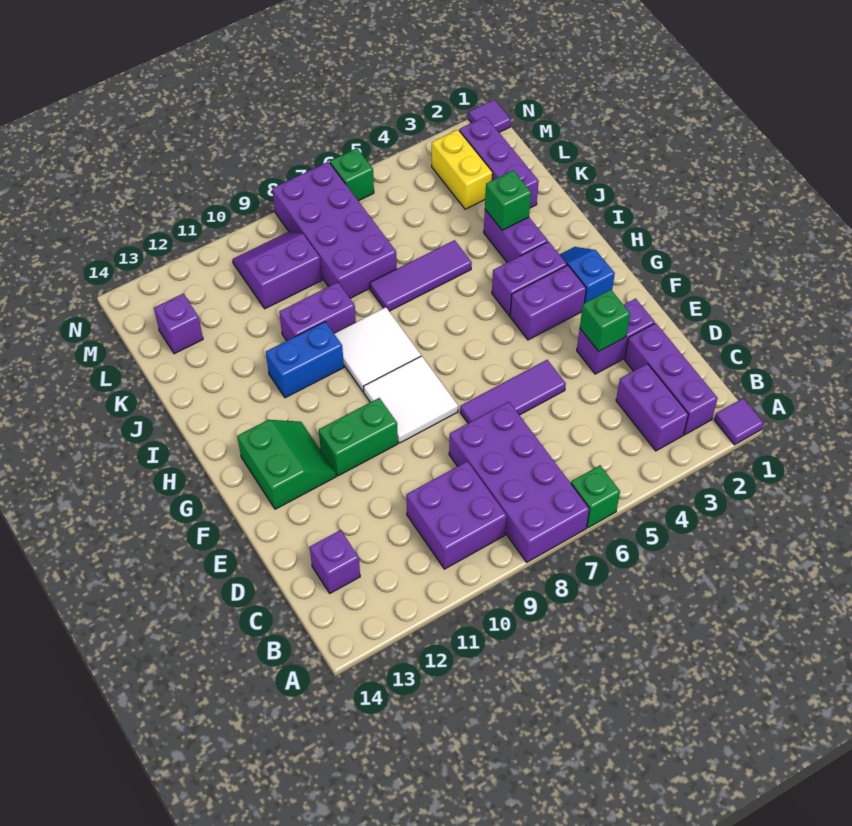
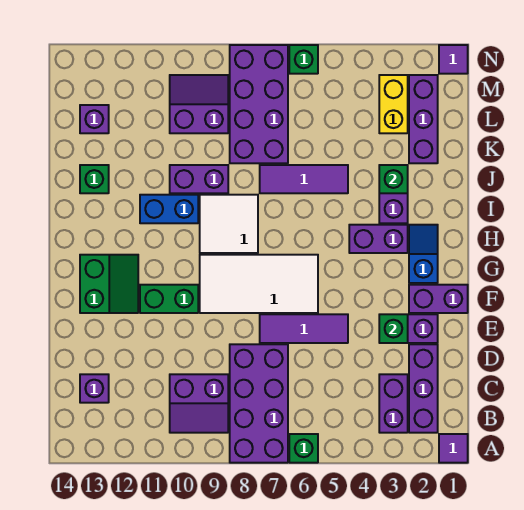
purple brick B9:C10 level 1 -> purple slope B9:C10 level 1 top C
white tile F8:G9 level 1 -> white tile F6:G9 level 1
purple brick G3:G4 level 1 -> purple brick F1:F2 level 1
none -> green brick J13 level 1

